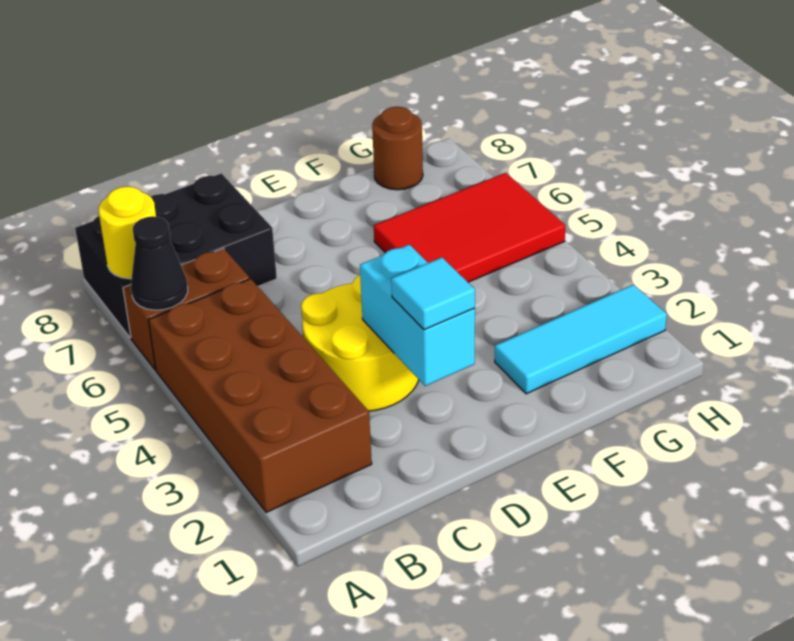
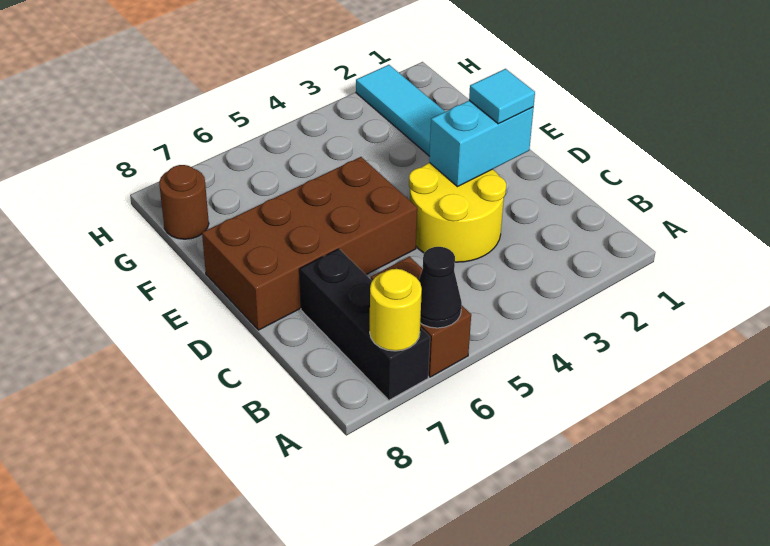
brown brick A2:B5 level 1 -> brown brick D5:E8 level 1
black brick A7:C8 level 1 -> black brick A7:C7 level 1
red tile F5:H6 level 1 -> none

